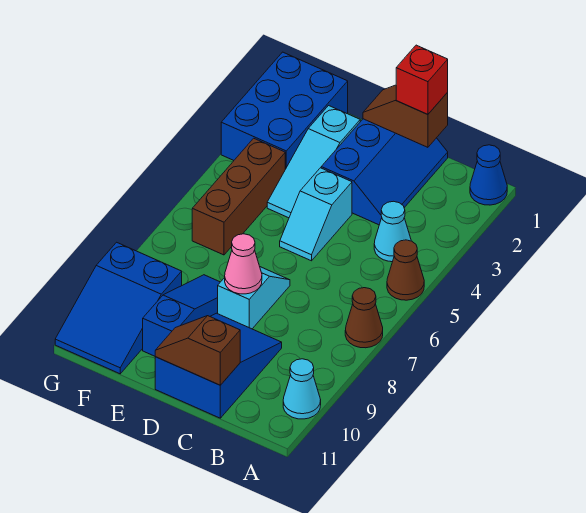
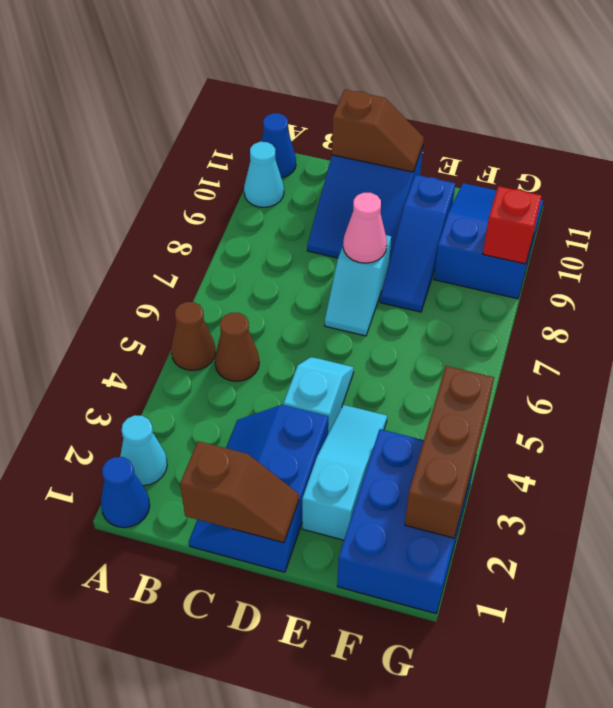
brown cone A7 level 1 -> brown cone B5 level 1
none -> blue cone A11 level 1
cyan cone B4 level 1 -> cyan cone A2 level 1
red brick C1 level 3 -> red brick G9 level 2
brown brick F4:F6 level 1 -> brown brick G2:G4 level 2

